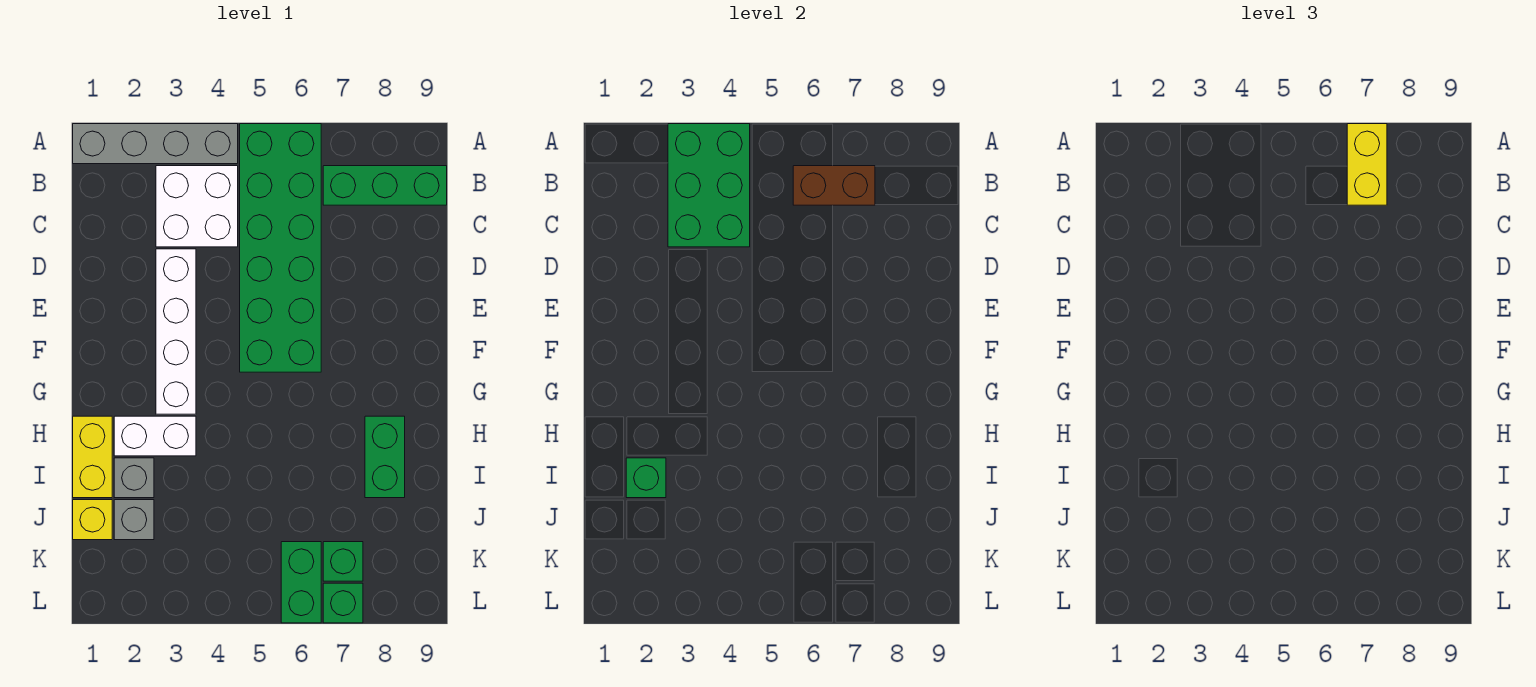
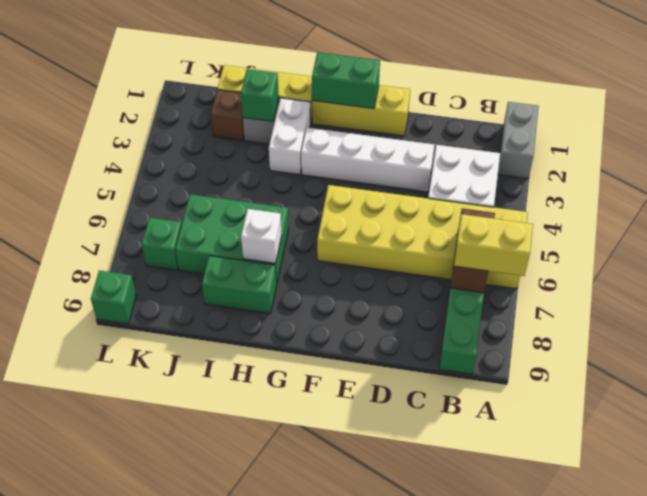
grey brick A1:A4 level 1 -> grey brick A1:A2 level 1
green brick A3:C4 level 2 -> green brick H6:J7 level 1
green brick A5:F6 level 1 -> yellow brick A5:F6 level 1
none -> yellow brick E1:G1 level 1
none -> white brick H7 level 2
grey brick J2 level 1 -> brown brick J2 level 1
green brick K6:L6 level 1 -> green brick F1:G1 level 2
green brick L7 level 1 -> green brick L9 level 1

